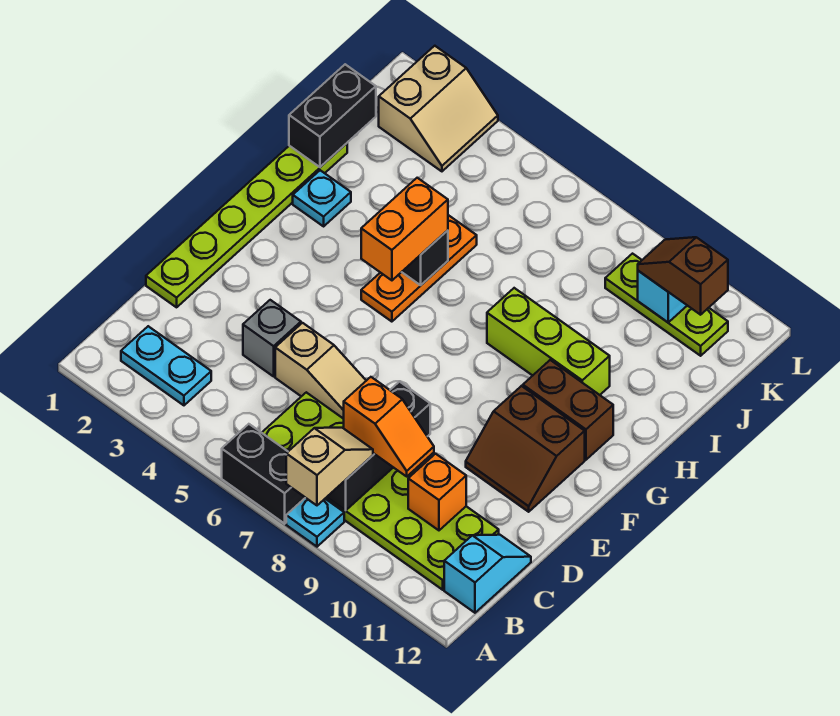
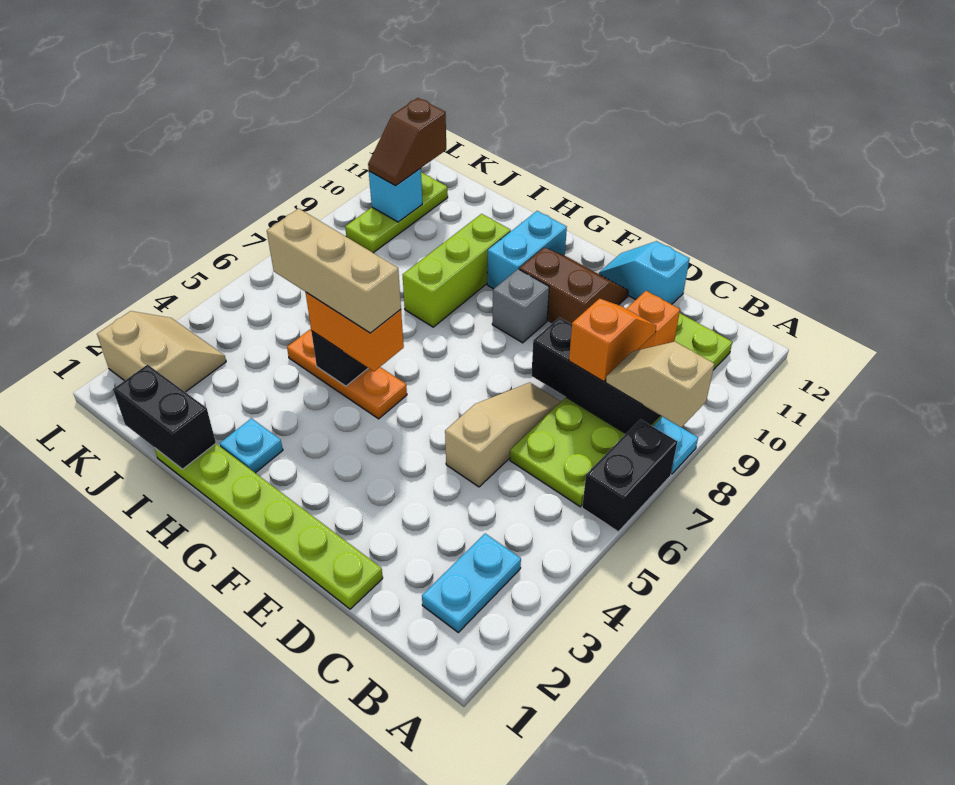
cyan slope B12:C12 level 1 top B -> cyan slope D12:E12 level 1 top D
grey brick D4 level 1 -> grey brick F9 level 1
brown slope E10:F11 level 1 top F -> brown slope E10:F11 level 1 top 10
none -> tan brick G5:I5 level 4
brown brick G10:G11 level 1 -> cyan brick G10:G11 level 1

